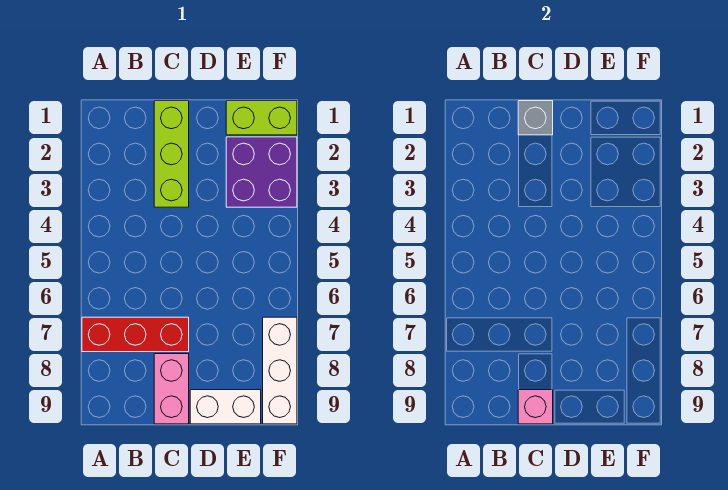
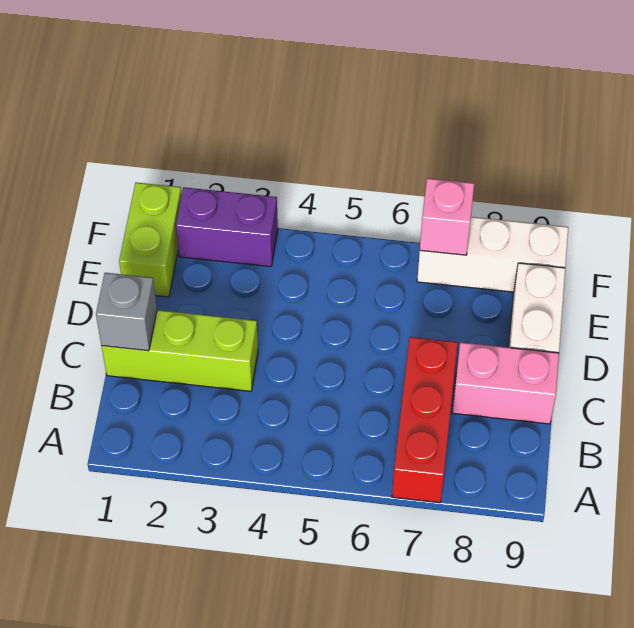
pink brick C9 level 2 -> pink brick F7 level 2
purple brick E2:F3 level 1 -> purple brick F2:F3 level 1

